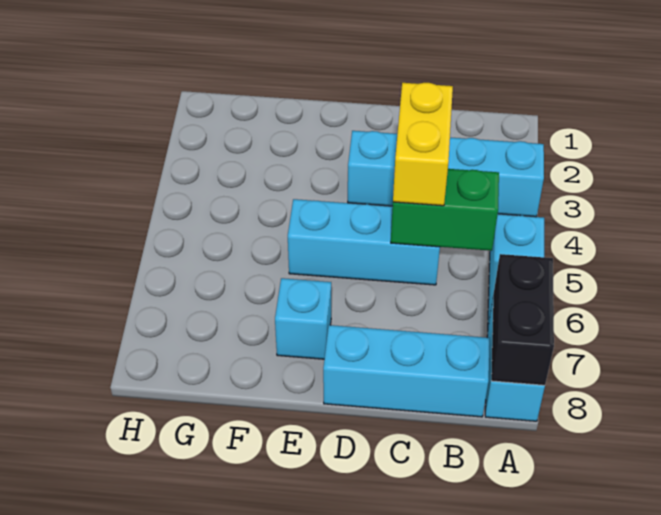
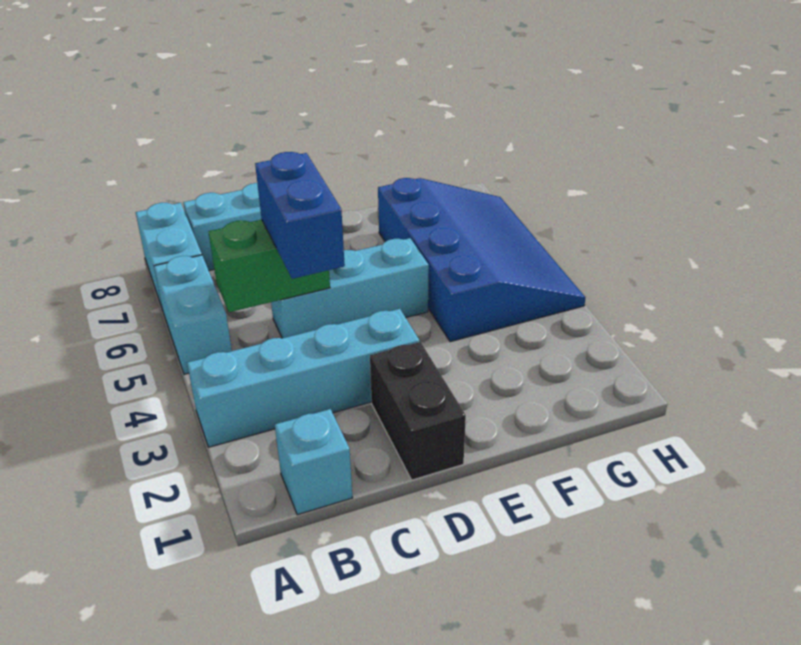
black brick A7:A8 level 2 -> black brick D1:D2 level 1
yellow brick C4:C5 level 3 -> blue brick C4:C5 level 3
cyan brick E7 level 1 -> cyan brick B1 level 1
none -> blue slope F4:H7 level 1 top F

